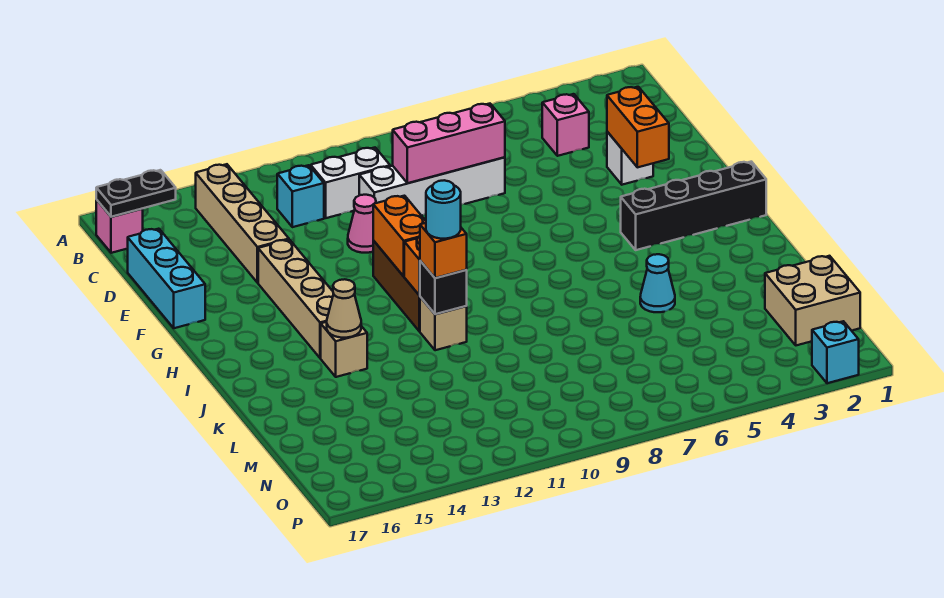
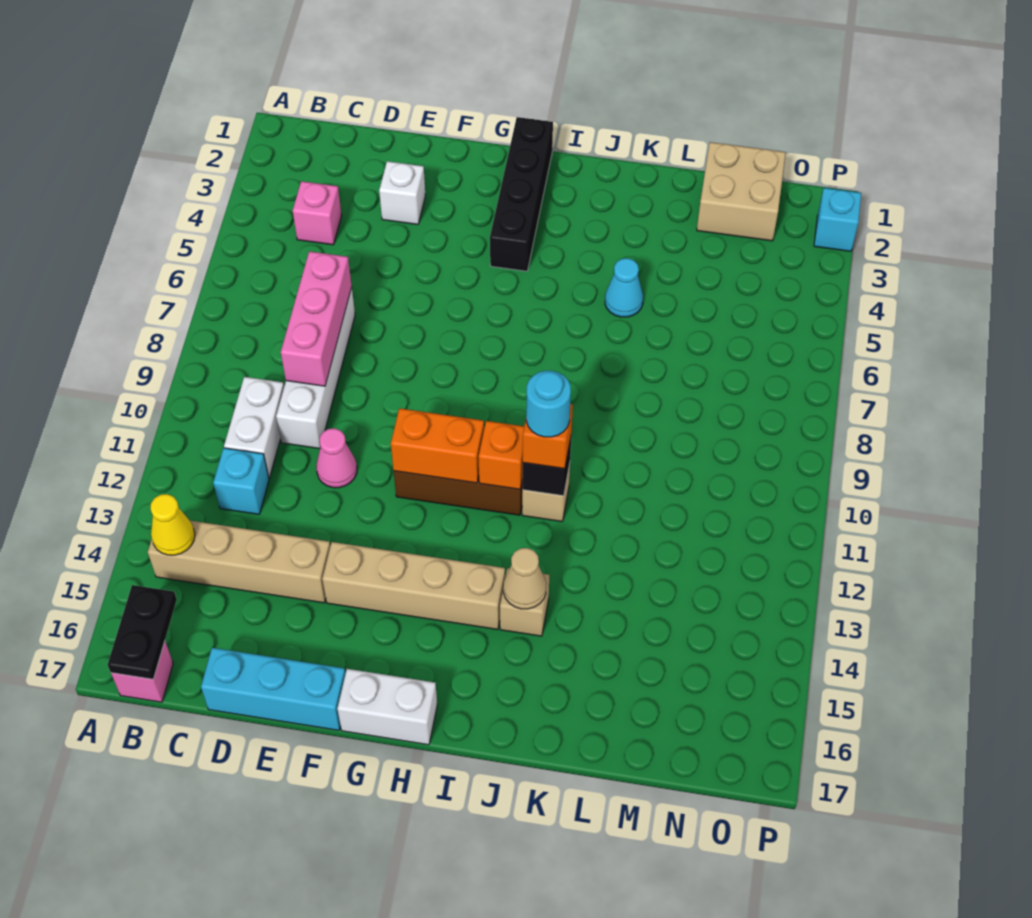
none -> yellow cone B14 level 2
orange brick E3:F3 level 2 -> none
none -> white brick G17:H17 level 1

